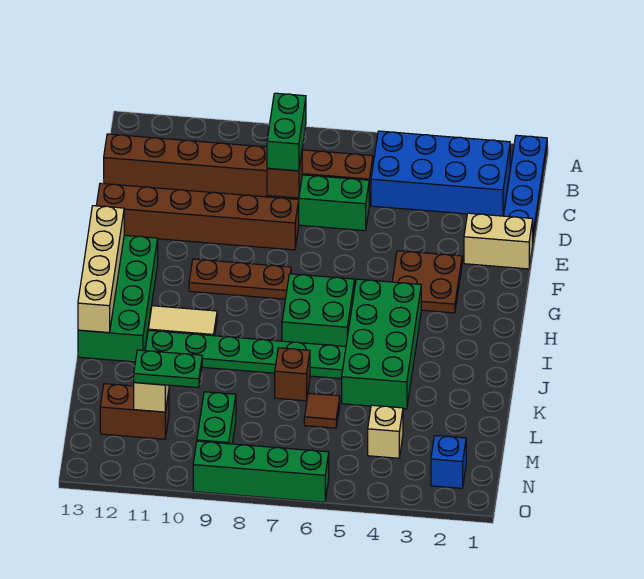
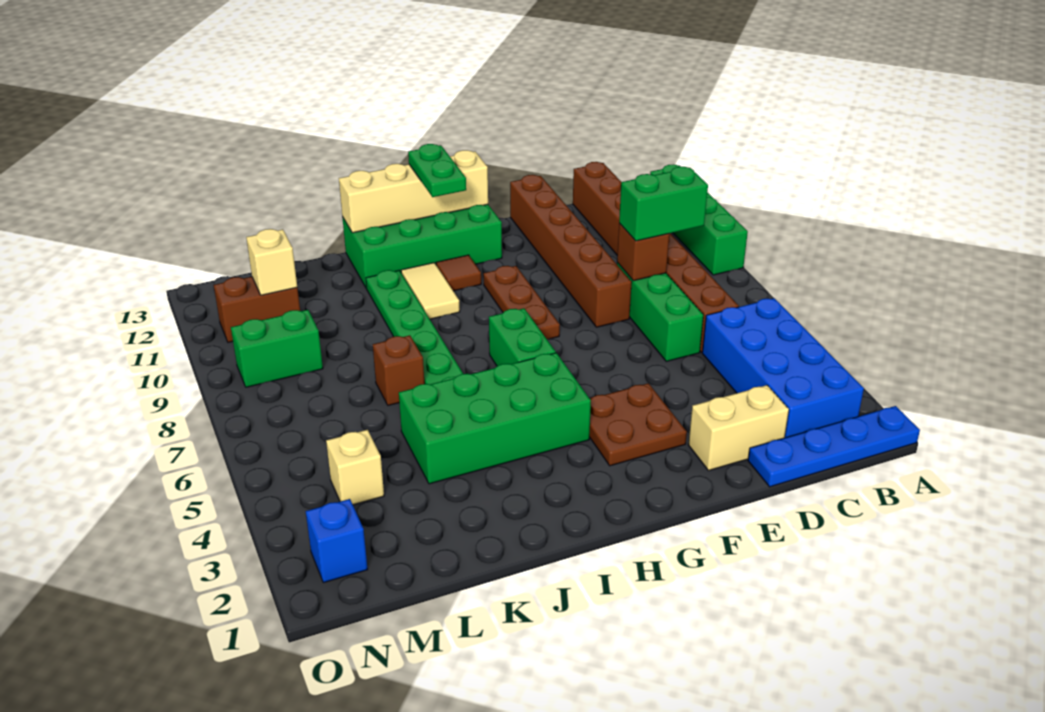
tan brick E1:E2 level 1 -> tan brick D2:E2 level 1
green brick H6:I7 level 1 -> green brick H6:H7 level 1
brown tile L6 level 1 -> brown tile H11 level 1
green plate M10:M11 level 3 -> green plate H12:H13 level 3
brown brick M11:M12 level 1 -> brown brick M11:N11 level 1
green brick O6:O9 level 1 -> green brick A9:A12 level 1

